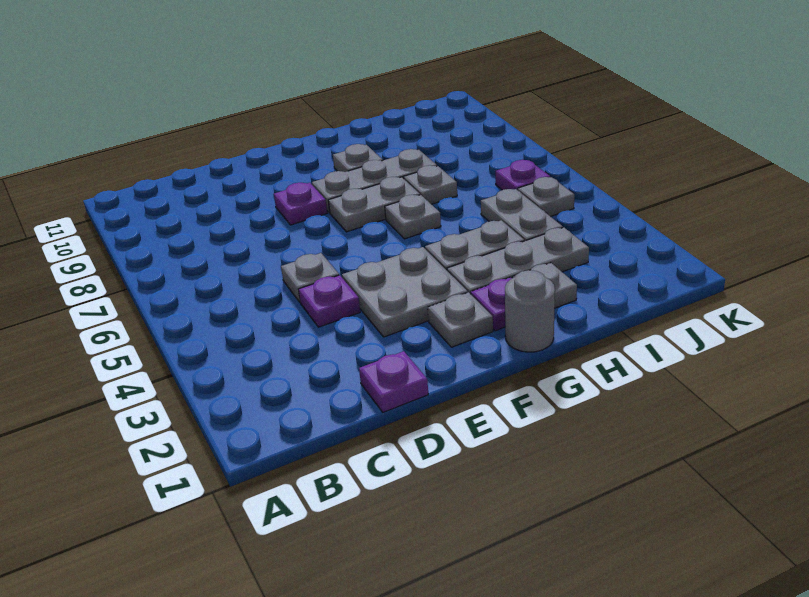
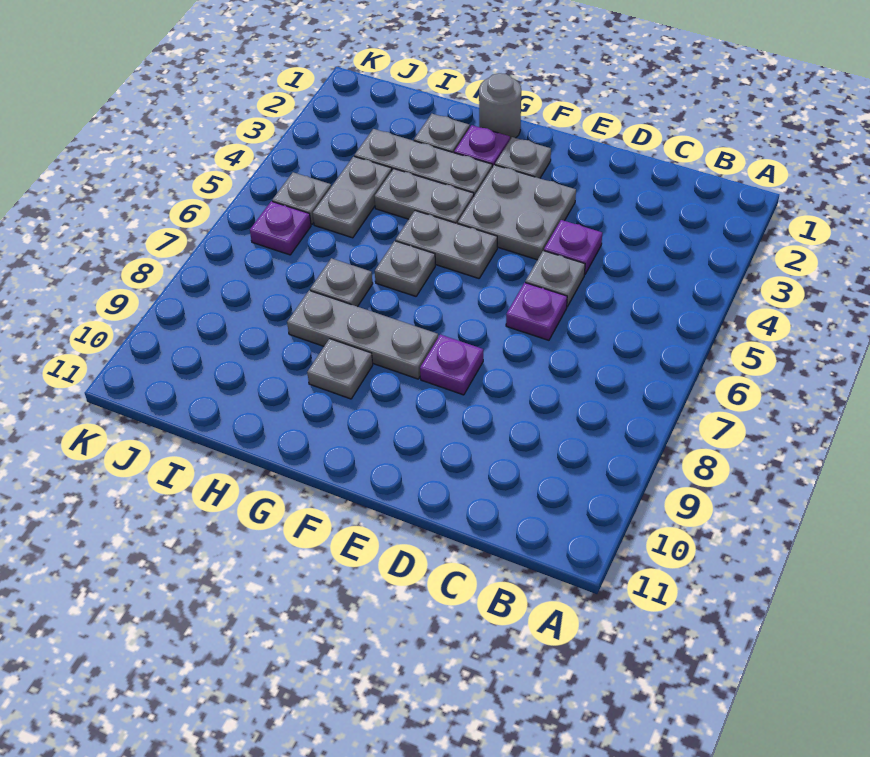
purple plate D1 level 1 -> purple plate D6 level 1
grey plate F7:G7 level 1 -> grey plate F5:G5 level 1

